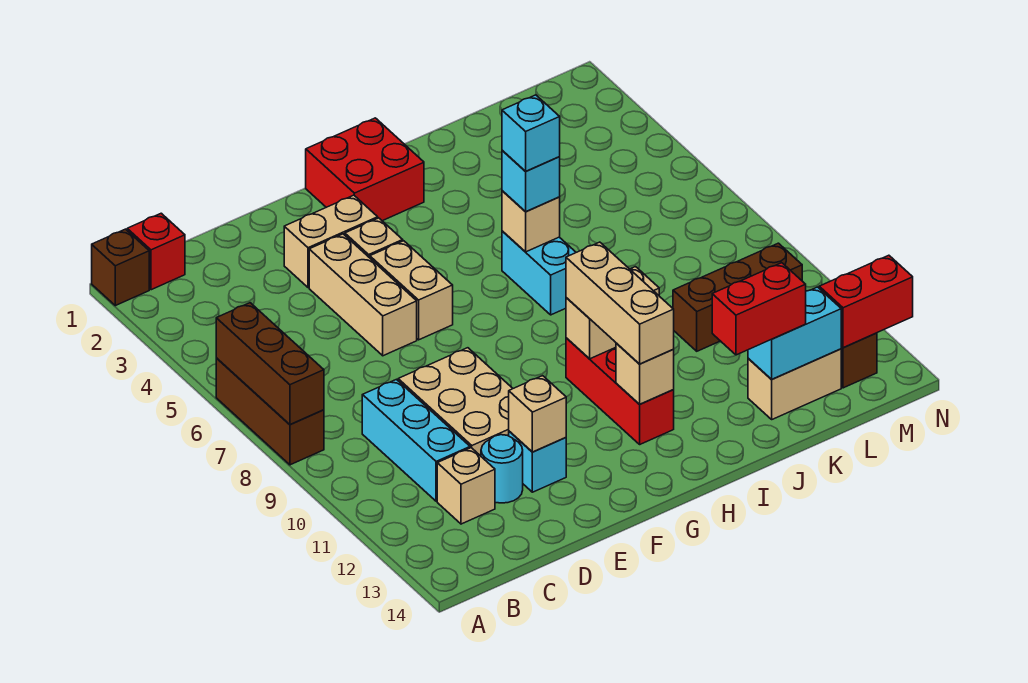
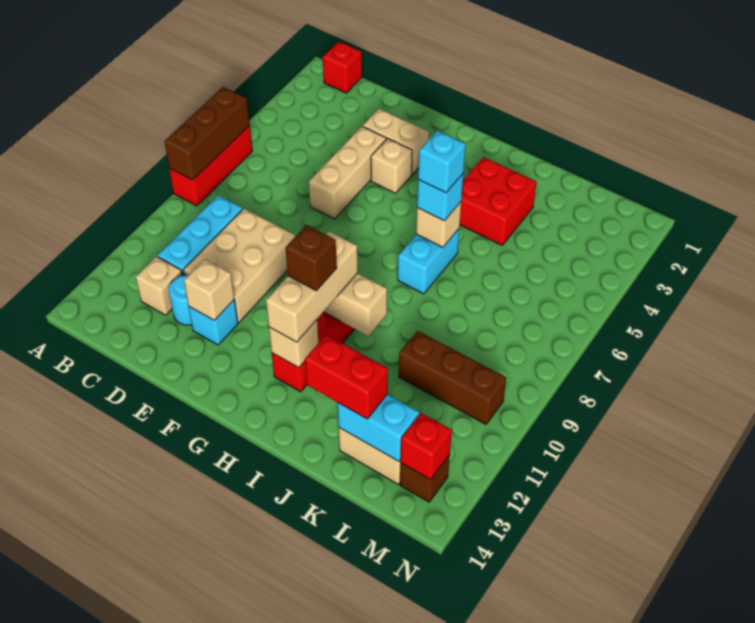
brown brick A1 level 1 -> brown brick H11 level 4
brown brick A6:A8 level 1 -> red brick A6:A8 level 1
tan brick F5:F6 level 1 -> none
red brick G1:H2 level 1 -> red brick I3:J4 level 1
red brick M13:N13 level 2 -> red brick M13 level 2

